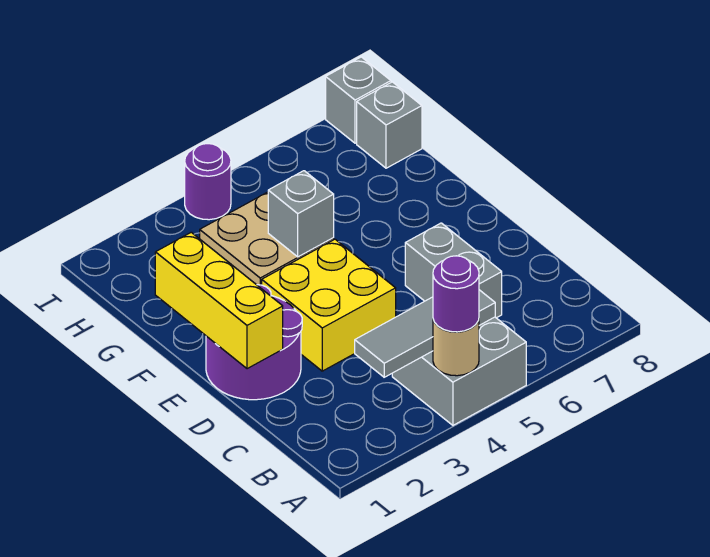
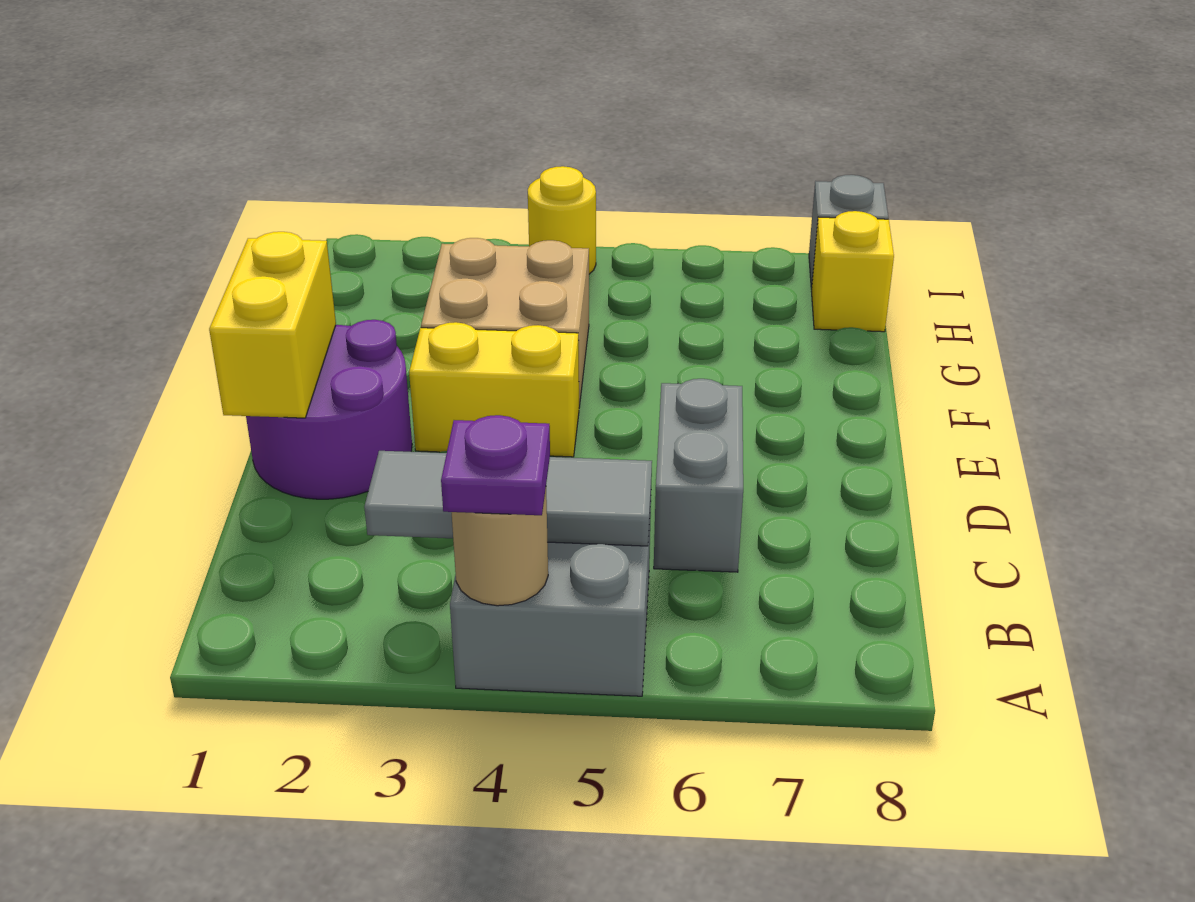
purple round brick A4 level 3 -> purple plate A4 level 3
yellow brick D1:F1 level 2 -> yellow brick D1:E1 level 2
yellow brick D3:E4 level 1 -> yellow brick E3:E4 level 1
grey brick F4 level 2 -> none
grey brick H8 level 1 -> yellow brick H8 level 1
purple round brick I4 level 1 -> yellow round brick I4 level 1

